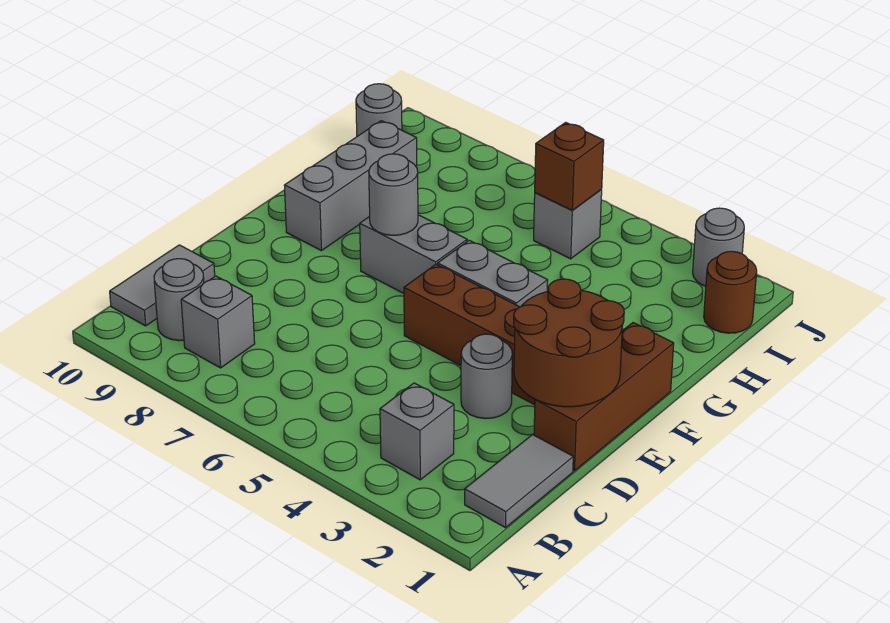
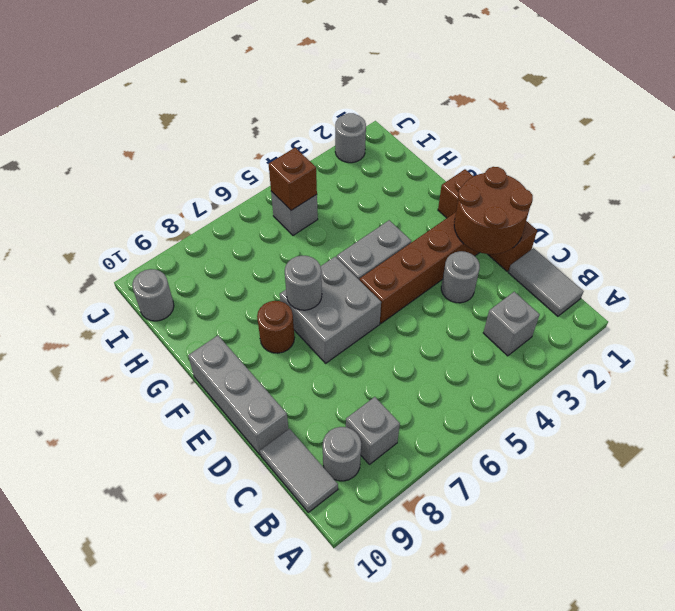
grey brick F6:F7 level 1 -> grey brick E6:F7 level 1
grey brick F9:H9 level 1 -> grey brick D10:F10 level 1
brown round brick I1 level 1 -> brown round brick F8 level 1

